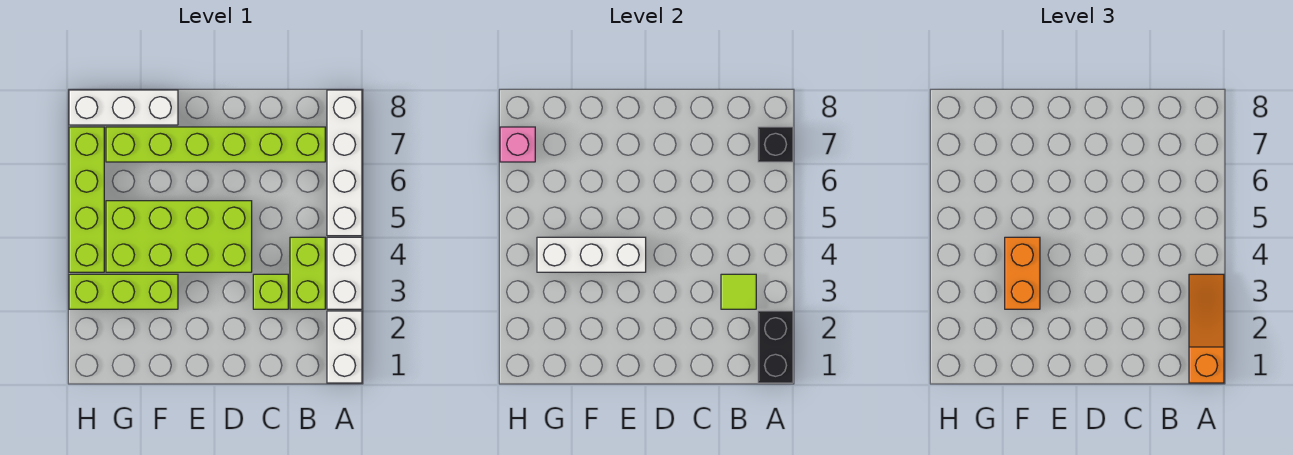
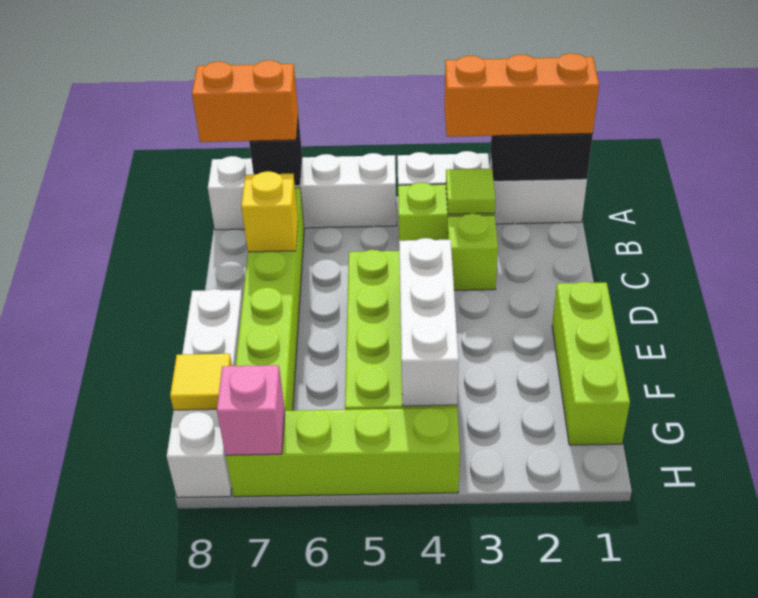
orange slope A1:A3 level 3 top 1 -> orange brick A1:A3 level 3
none -> yellow brick C7 level 2
lime brick F3:H3 level 1 -> lime brick E1:G1 level 1
orange brick F3:F4 level 3 -> orange brick A7:A8 level 3
white brick F8:H8 level 1 -> white brick E8:H8 level 1
none -> yellow tile G8 level 2

